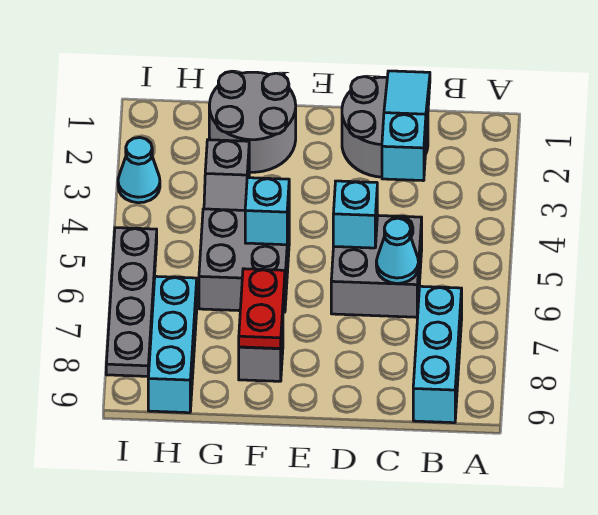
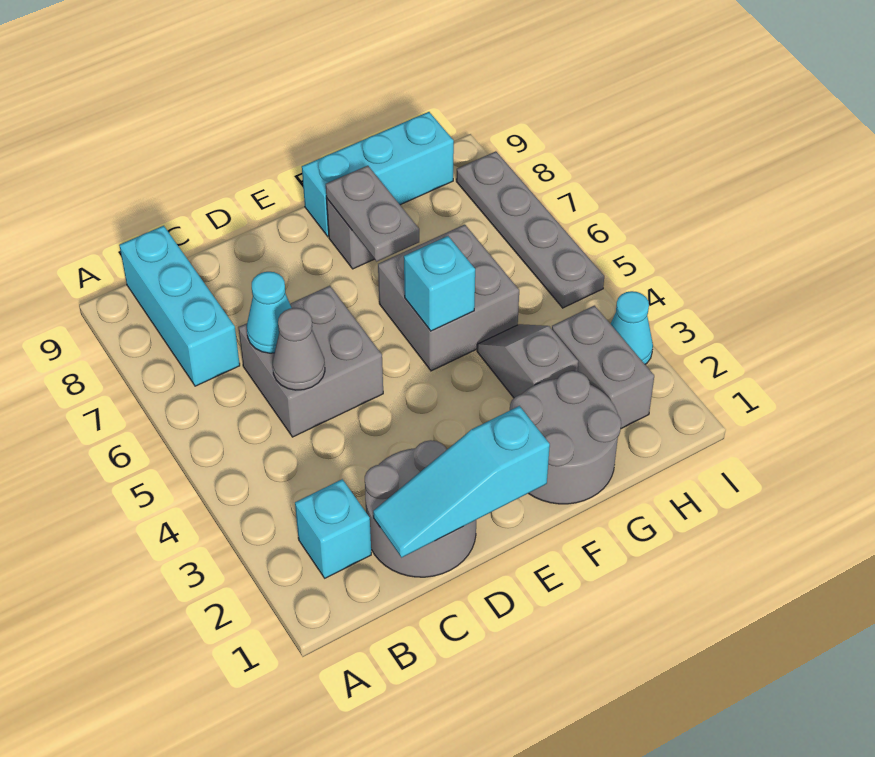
cyan slope C1:C3 level 2 top 3 -> cyan slope C1:E1 level 2 top E
none -> grey cone C5 level 2
cyan brick D5 level 2 -> cyan brick B2 level 1
red plate F7:F8 level 2 -> grey plate F7:F8 level 2
none -> grey brick H2:H3 level 1
cyan brick H7:H9 level 1 -> cyan brick F9:H9 level 1

